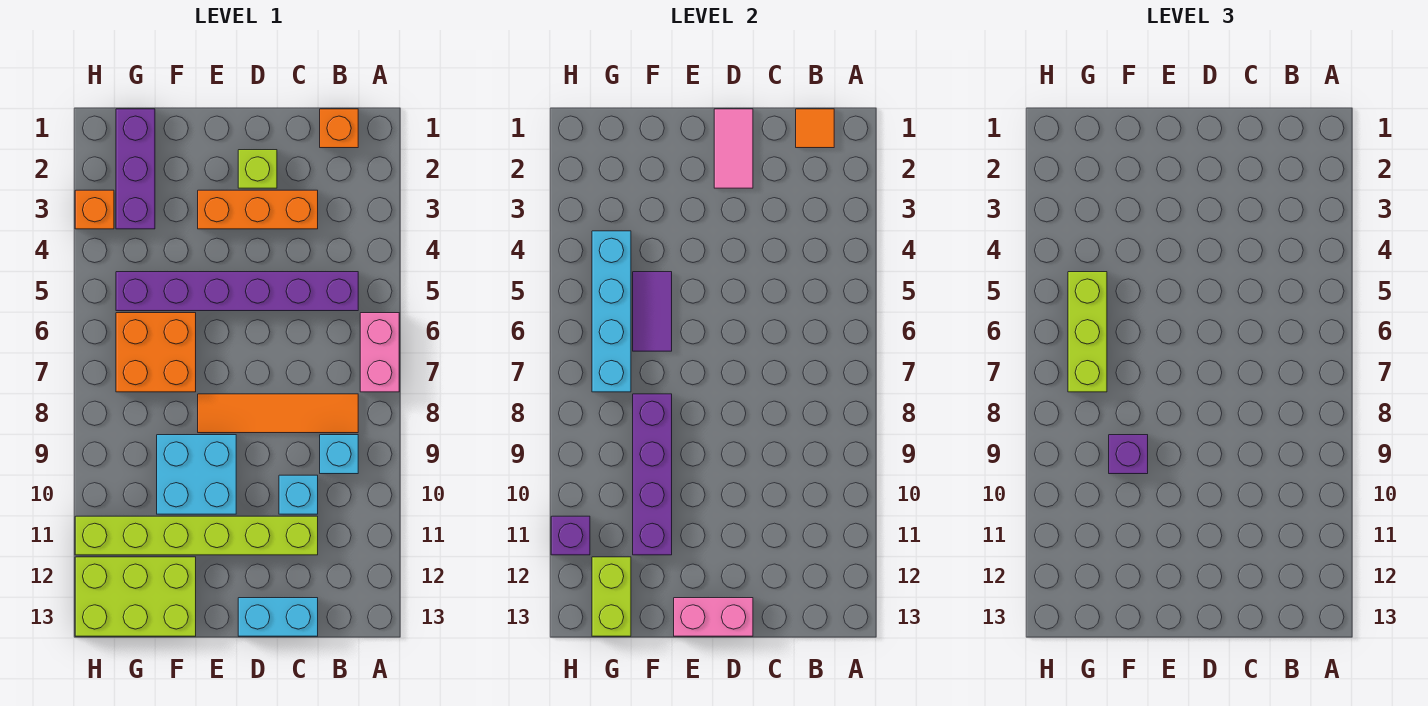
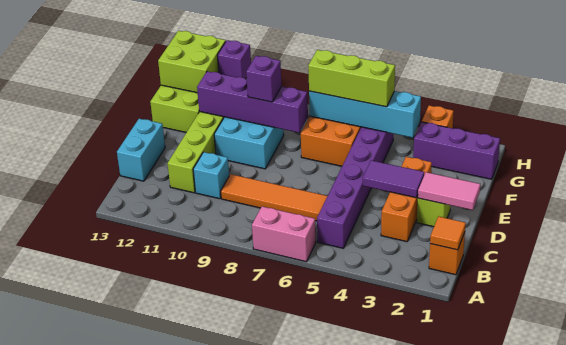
orange tile B8:E8 level 1 -> orange tile C6:C9 level 1
cyan brick B9 level 1 -> none
pink brick D13:E13 level 2 -> none
purple tile F5:F6 level 2 -> purple tile D3:D4 level 2
lime brick G12:G13 level 2 -> lime brick G12:H13 level 2

